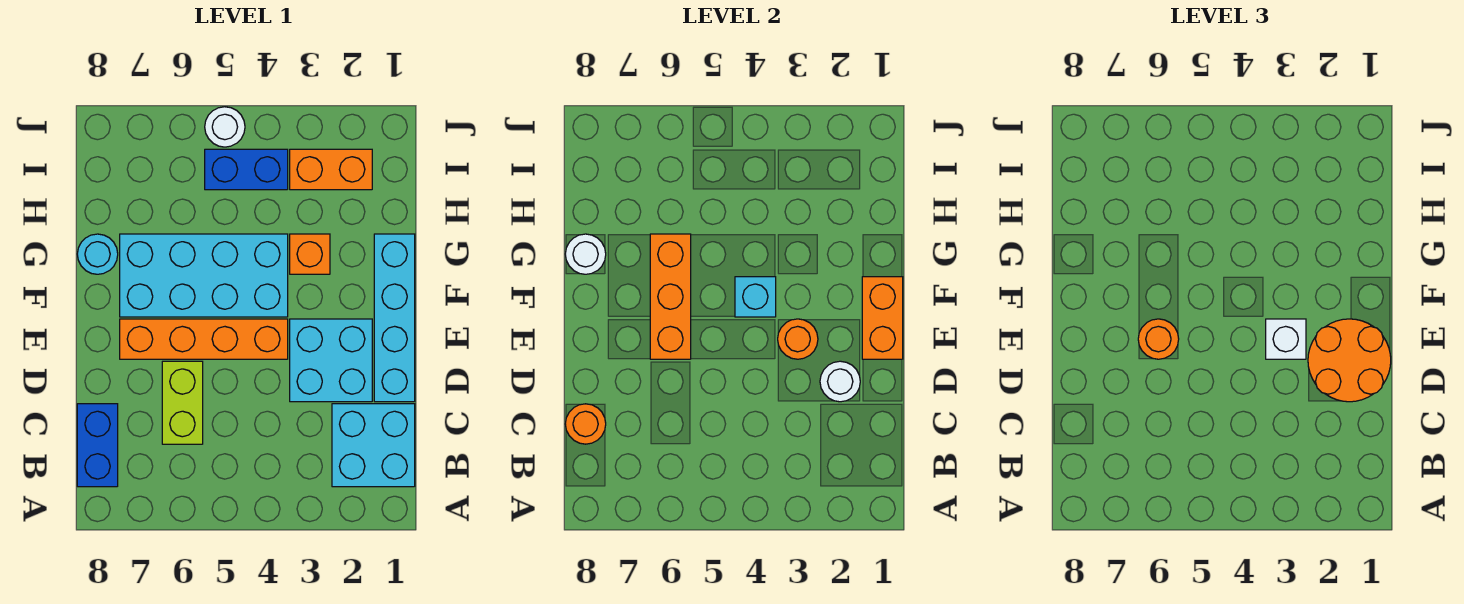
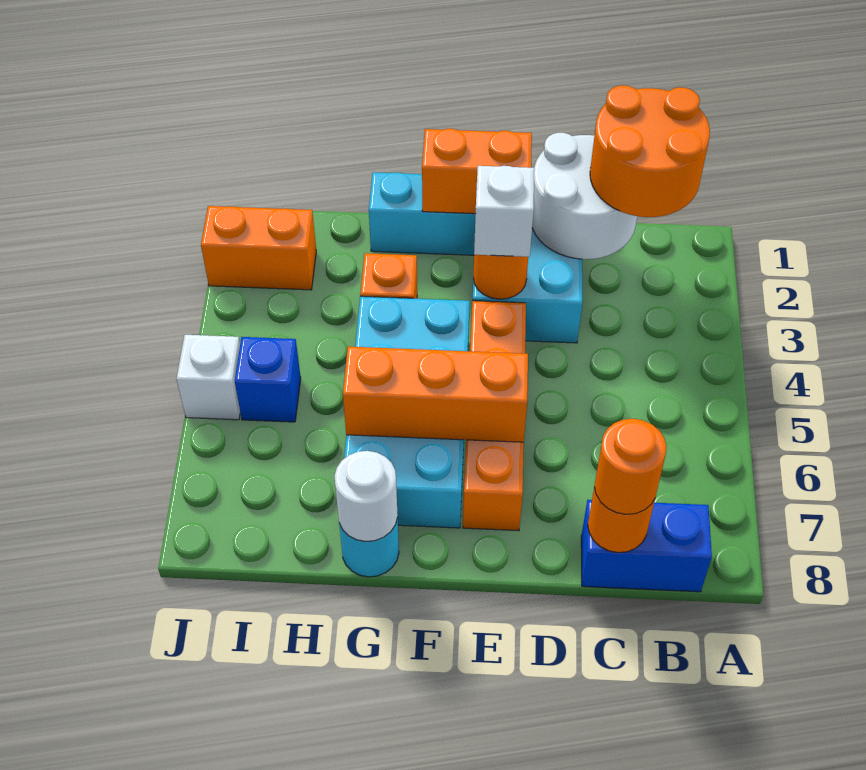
cyan brick B1:C2 level 1 -> none
lime brick C6:D6 level 1 -> none
orange round brick D1:E2 level 3 -> orange round brick B1:C2 level 3
white round brick D2 level 2 -> white round brick C1:D2 level 2
orange round brick E6 level 3 -> orange round brick C8 level 3
cyan brick F4 level 2 -> none
orange brick I2:I3 level 1 -> orange brick I2:J2 level 1
blue brick I4:I5 level 1 -> blue brick I5 level 1
white round brick J5 level 1 -> white brick J5 level 1

